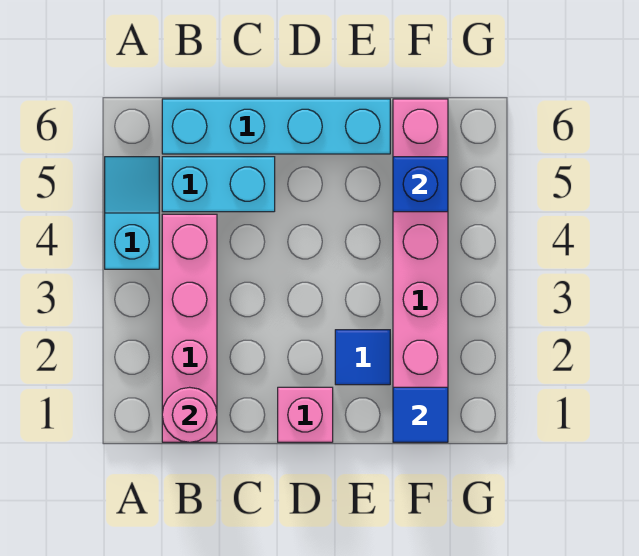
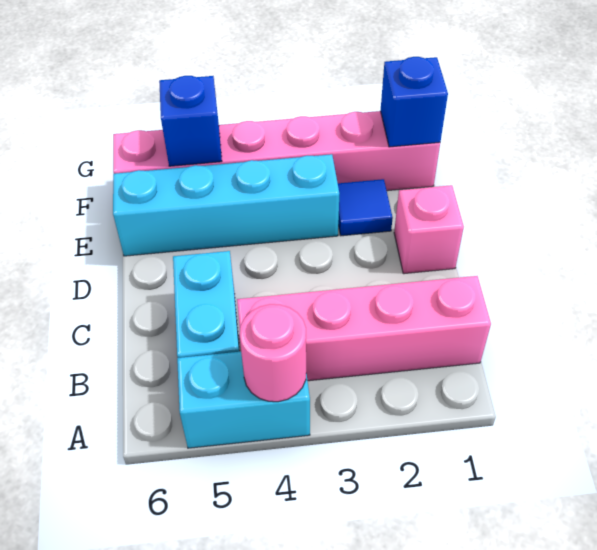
cyan slope A4:A5 level 1 top 4 -> cyan brick A4:A5 level 1
pink round brick B1 level 2 -> pink round brick A4 level 2
cyan brick B6:E6 level 1 -> cyan brick E3:E6 level 1
blue tile F1 level 2 -> blue brick F1 level 2

